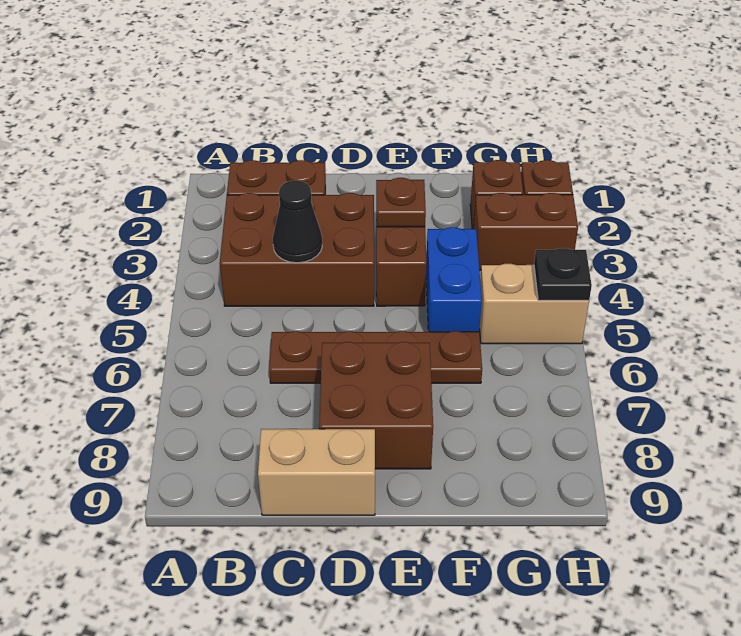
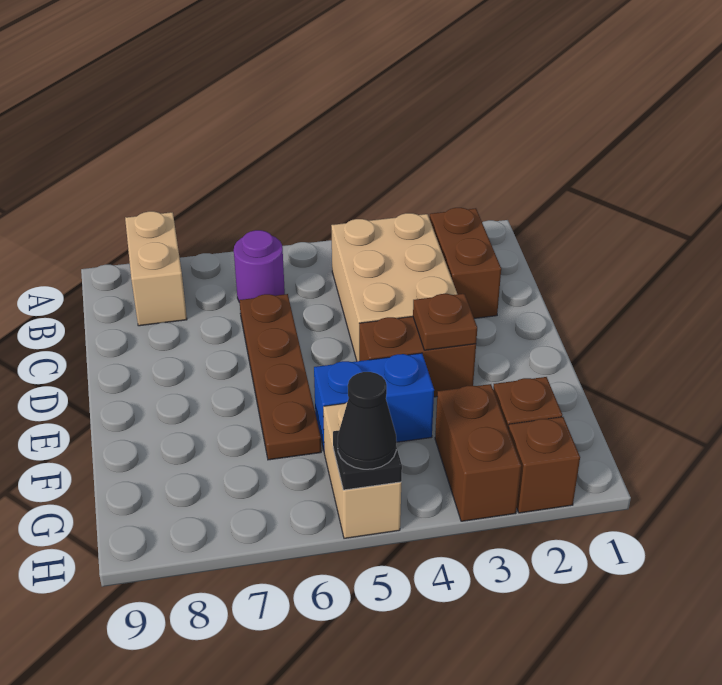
brown brick B3:D4 level 1 -> tan brick B3:D4 level 1
none -> purple round brick B6 level 1
black cone C4 level 2 -> black cone H5 level 3
tan brick C9:D9 level 1 -> tan brick A8:B8 level 1
brown brick D7:E8 level 1 -> none

